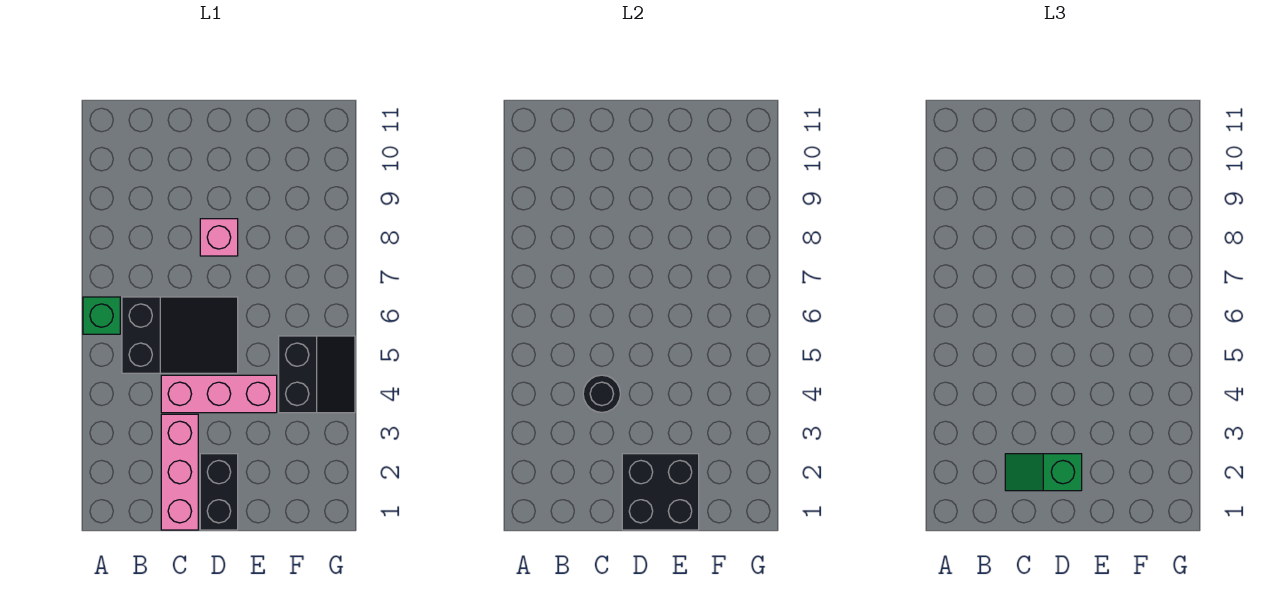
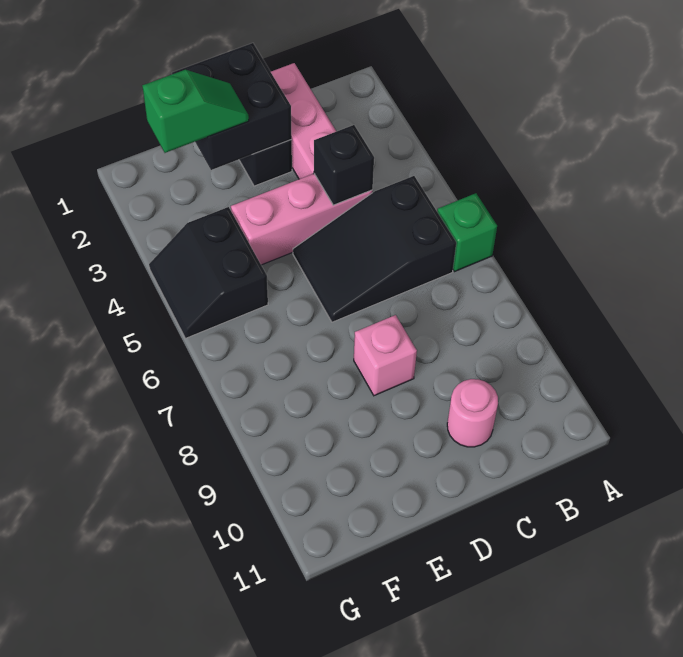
green slope C2:D2 level 3 top D -> green slope E2:F2 level 3 top F
black round brick C4 level 2 -> black brick C4 level 2
none -> pink round brick C10 level 1

